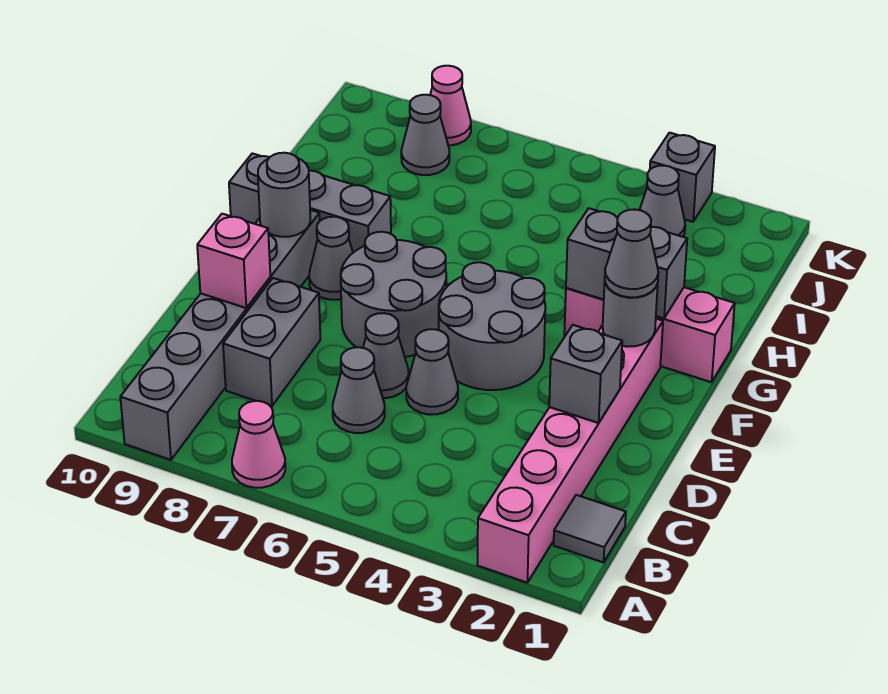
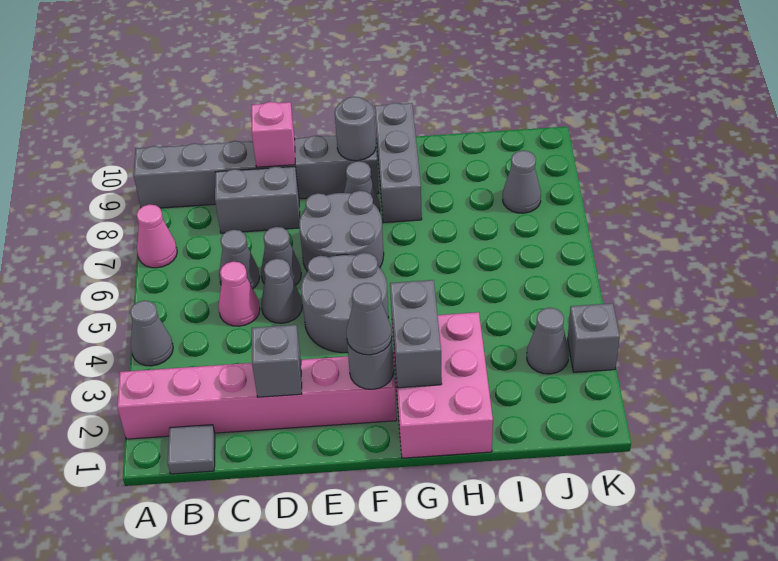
none -> grey cone A4 level 1
pink brick G1:G3 level 1 -> pink brick G1:H3 level 1
pink cone K8 level 1 -> pink cone C5 level 1

